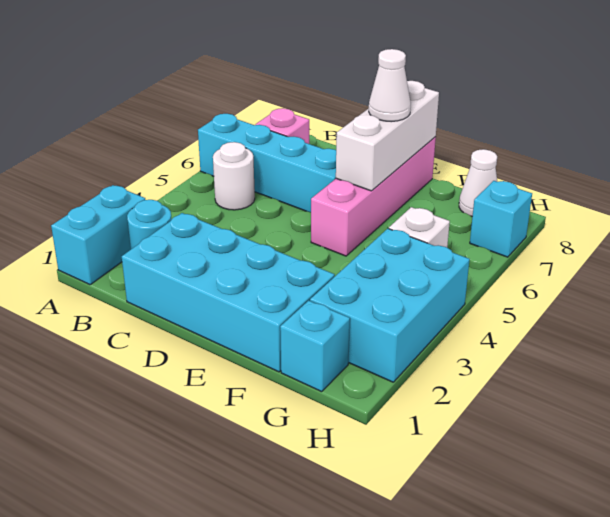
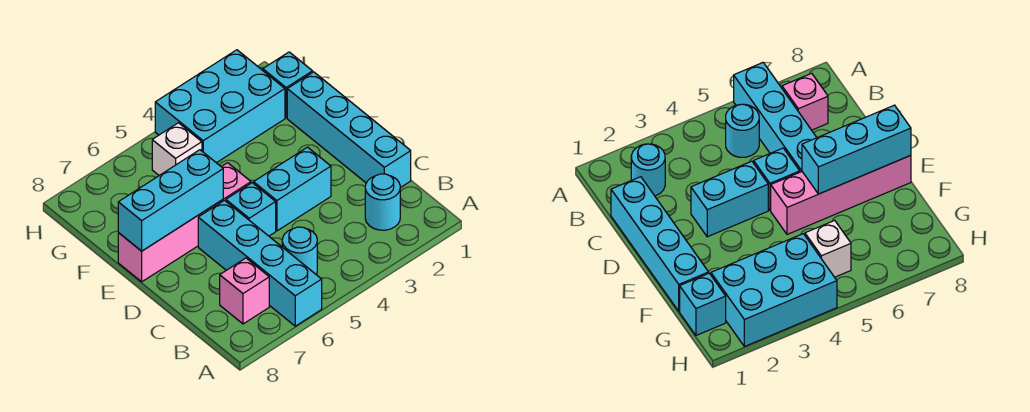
cyan brick A1:A2 level 1 -> cyan brick D3:D4 level 1
white round brick B5 level 1 -> cyan round brick B5 level 1
cyan brick C1:F2 level 1 -> cyan brick C1:F1 level 1
white brick E6:E8 level 2 -> cyan brick E6:E8 level 2
white cone E7 level 3 -> none
white cone G8 level 1 -> none
cyan brick H7 level 1 -> cyan brick D5 level 1

